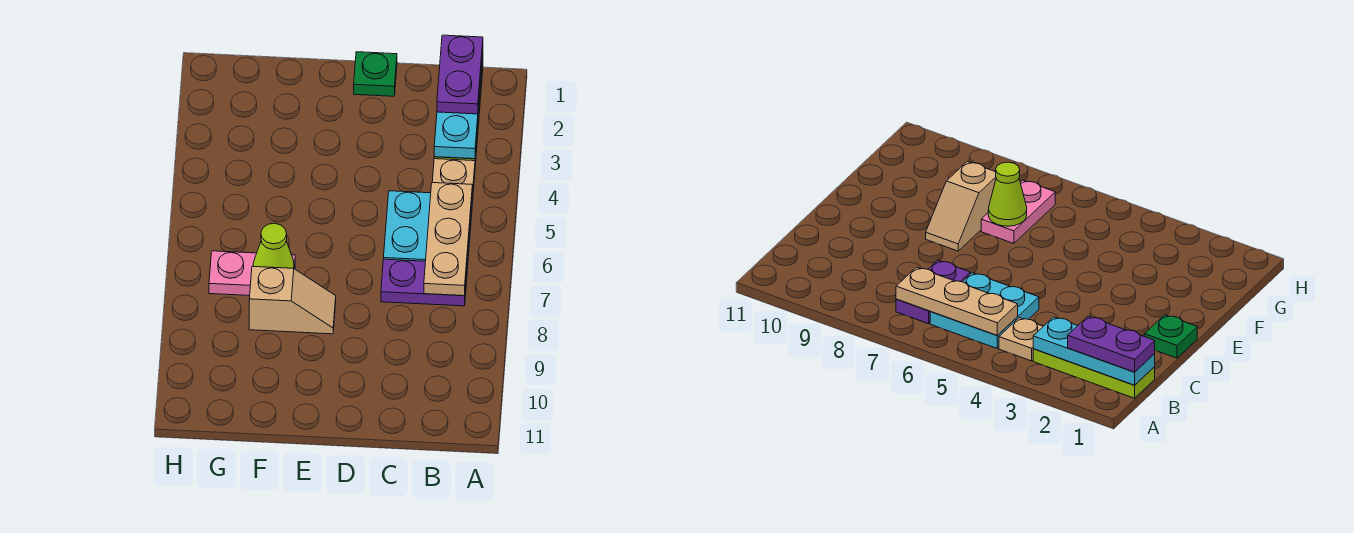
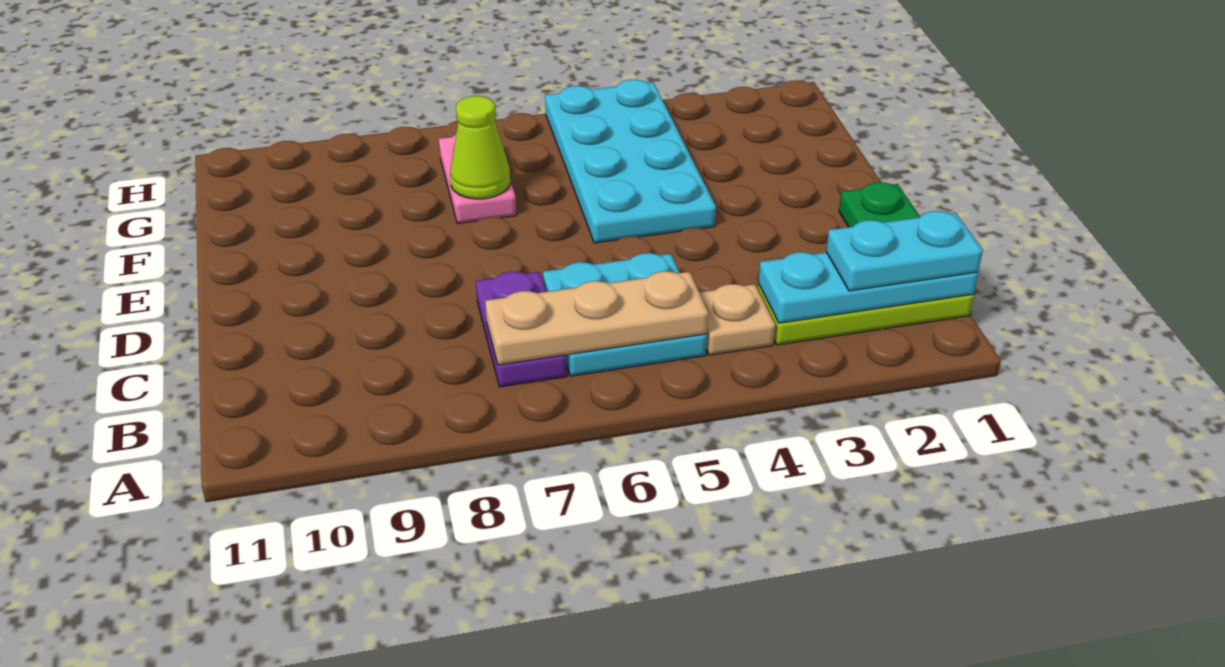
purple plate B1:B2 level 3 -> cyan plate B1:B2 level 3
none -> cyan plate E4:H5 level 1
tan slope E8:F8 level 1 top F -> none

